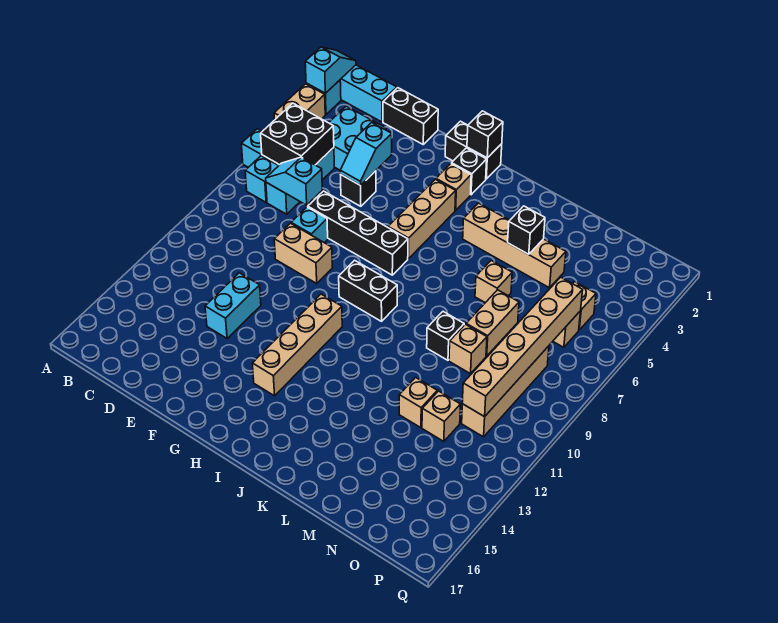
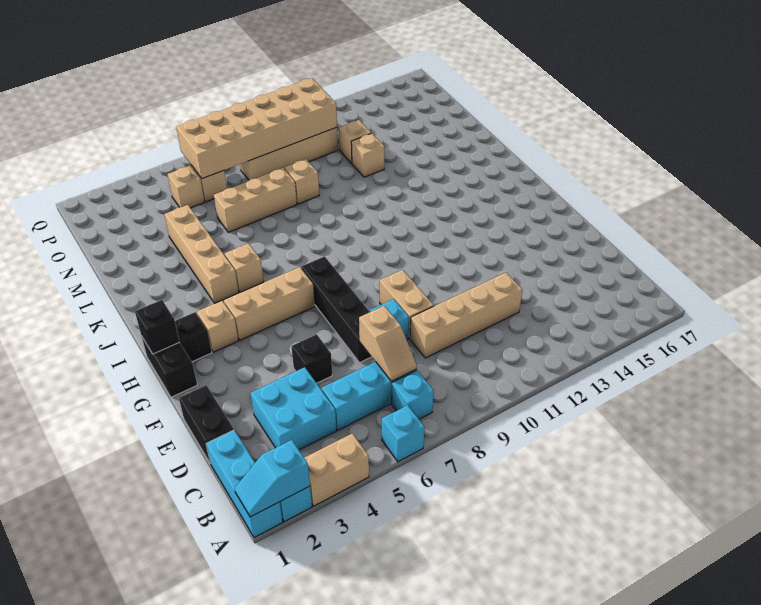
black brick B5:C6 level 2 -> none
cyan slope C7:D7 level 2 top D -> tan slope C7:D7 level 2 top D
cyan slope E4:E5 level 2 top 4 -> none
cyan brick E12:E13 level 1 -> none
black brick H9:I9 level 1 -> none
tan brick H11:H14 level 1 -> tan brick D9:D12 level 1
black brick L4 level 2 -> none
tan brick L6 level 1 -> tan brick J5 level 1
black brick L9 level 1 -> none
tan brick M7:M8 level 1 -> tan brick M6:M8 level 1
tan brick O6:O11 level 2 -> tan brick O6:P11 level 2

